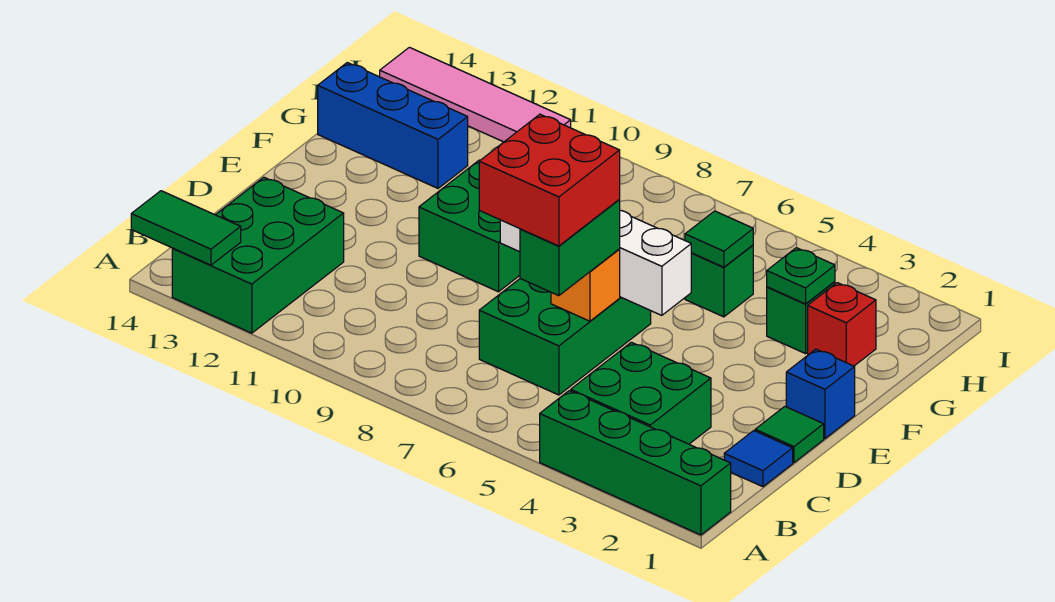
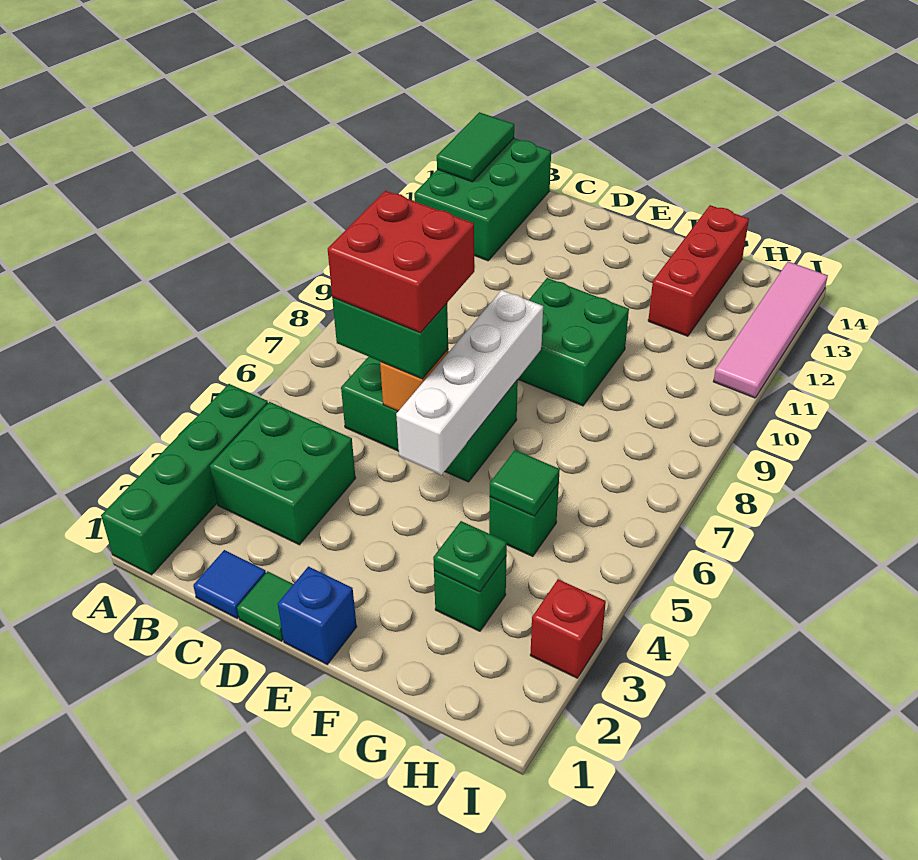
green brick A12:C13 level 1 -> green brick A12:B14 level 1
red brick G2 level 1 -> red brick I3 level 1
blue brick G12:G14 level 1 -> red brick G12:G14 level 1

